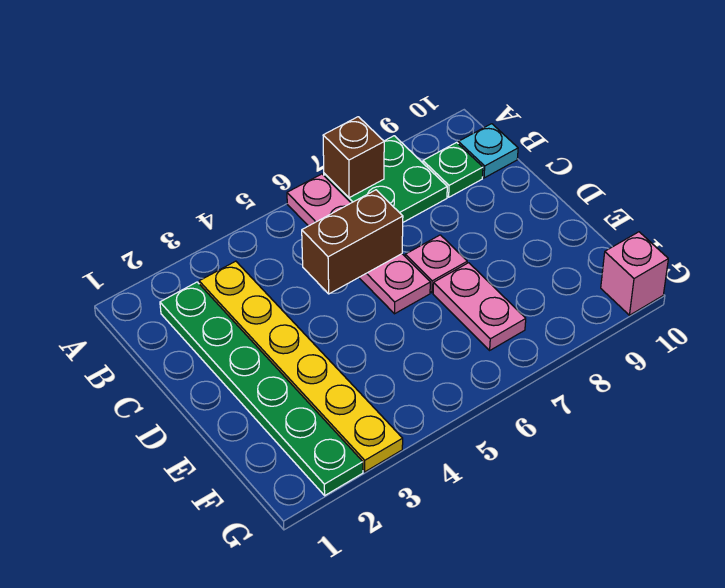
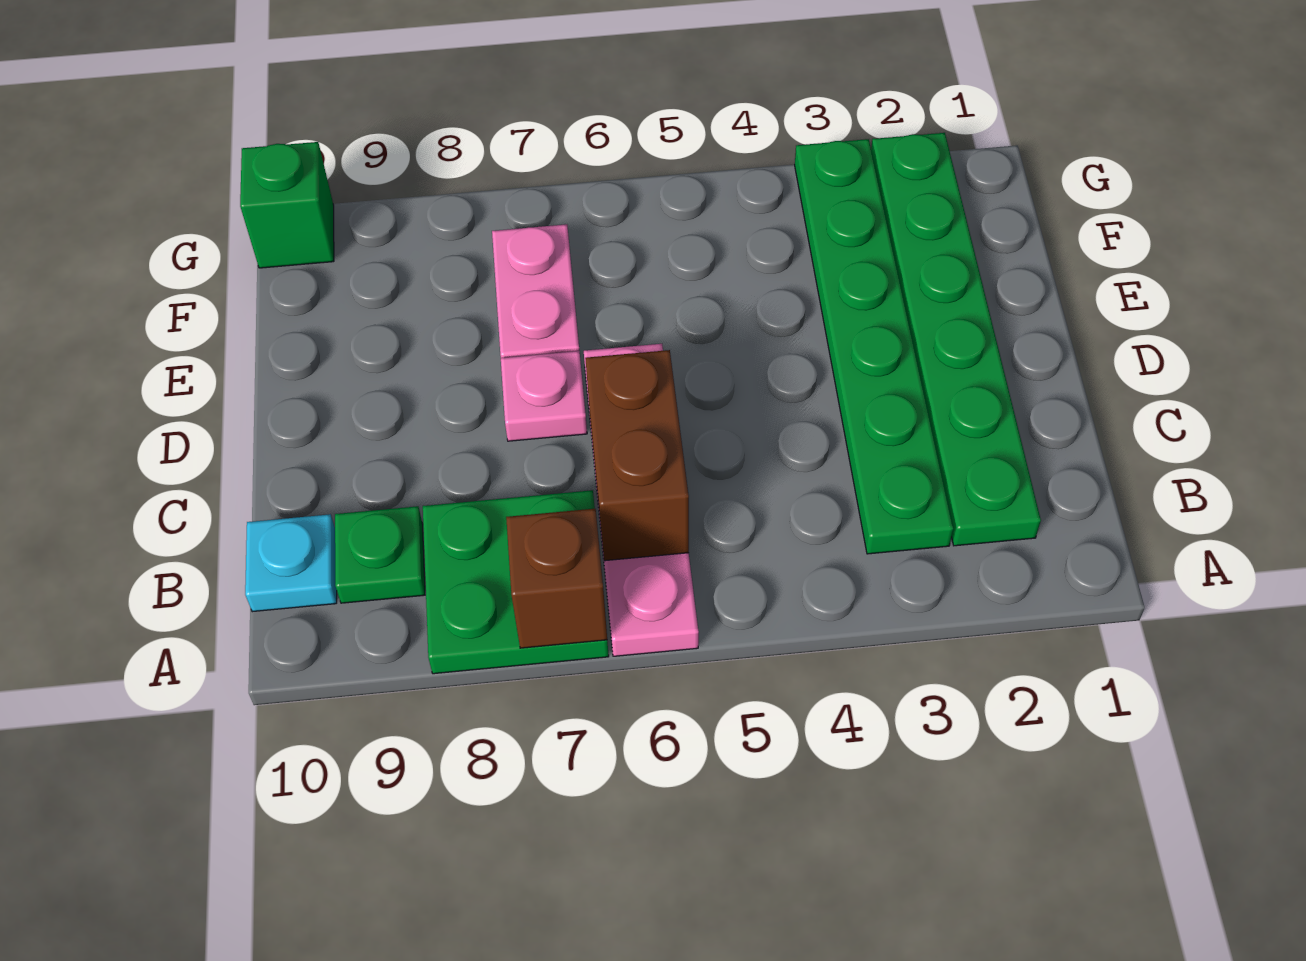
yellow plate B3:G3 level 1 -> green plate B3:G3 level 1
brown brick C5:C6 level 2 -> brown brick B6:C6 level 2
pink brick G10 level 1 -> green brick G10 level 1

